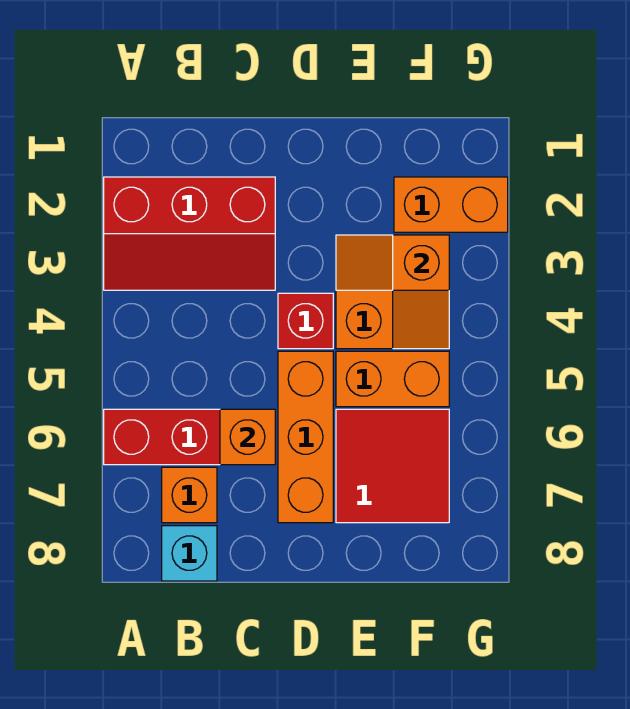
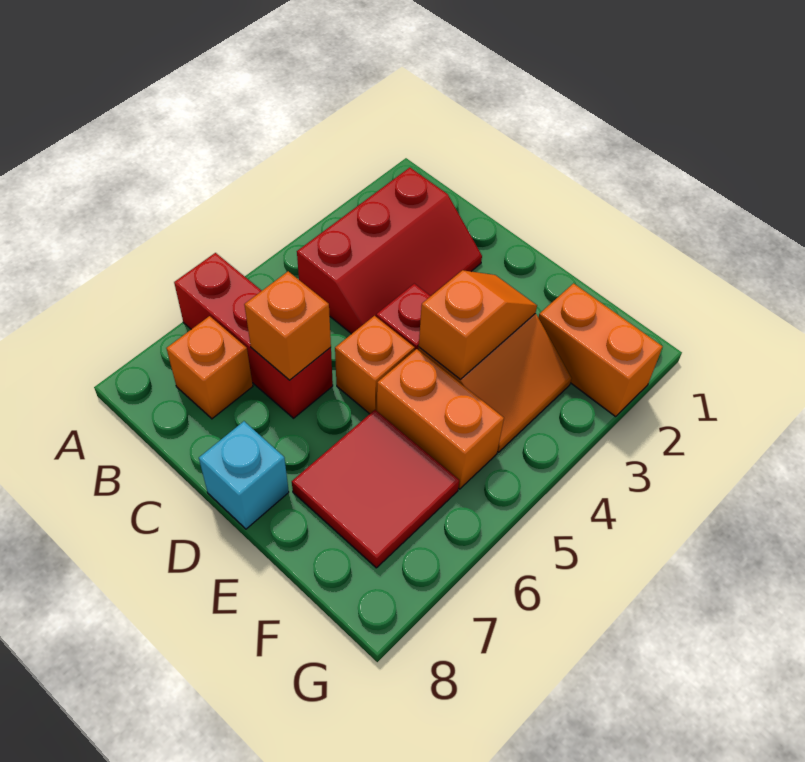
red slope A2:C3 level 1 top 2 -> red slope B2:C4 level 1 top B
cyan brick B8 level 1 -> cyan brick D8 level 1
orange brick D5:D7 level 1 -> orange brick D5 level 1
orange slope E3:F3 level 2 top F -> orange slope E3:E4 level 2 top 4

